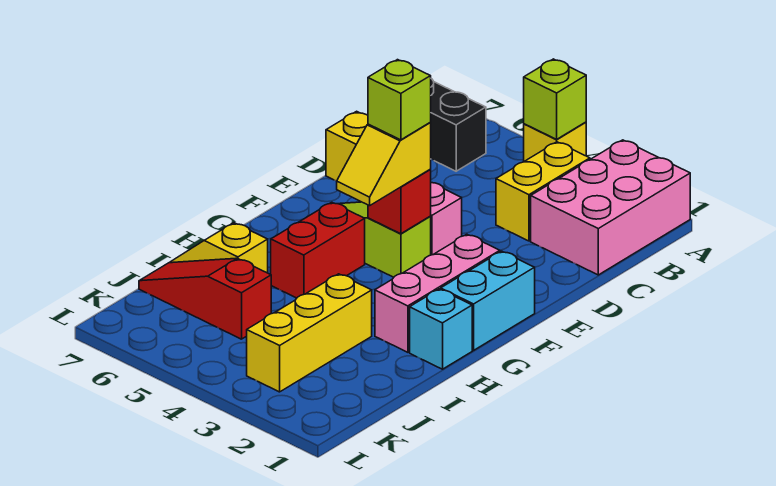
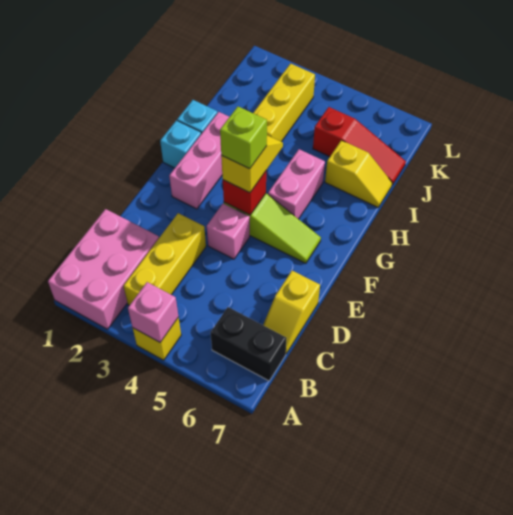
lime brick A4 level 2 -> pink brick A4 level 2
yellow brick B3:C3 level 1 -> yellow brick B3:D3 level 1
cyan brick F1:G1 level 1 -> cyan brick G1 level 1
red brick G5:H5 level 1 -> pink brick G5:H5 level 1

